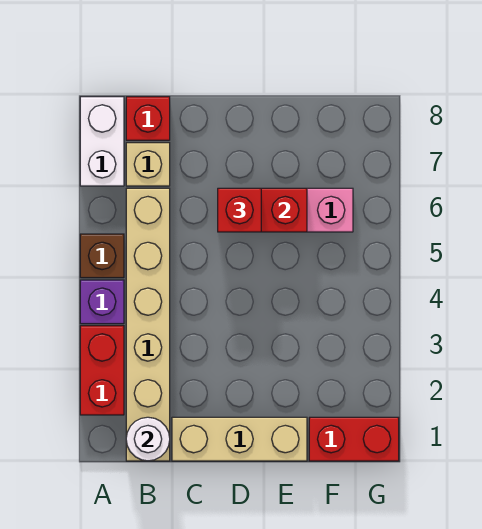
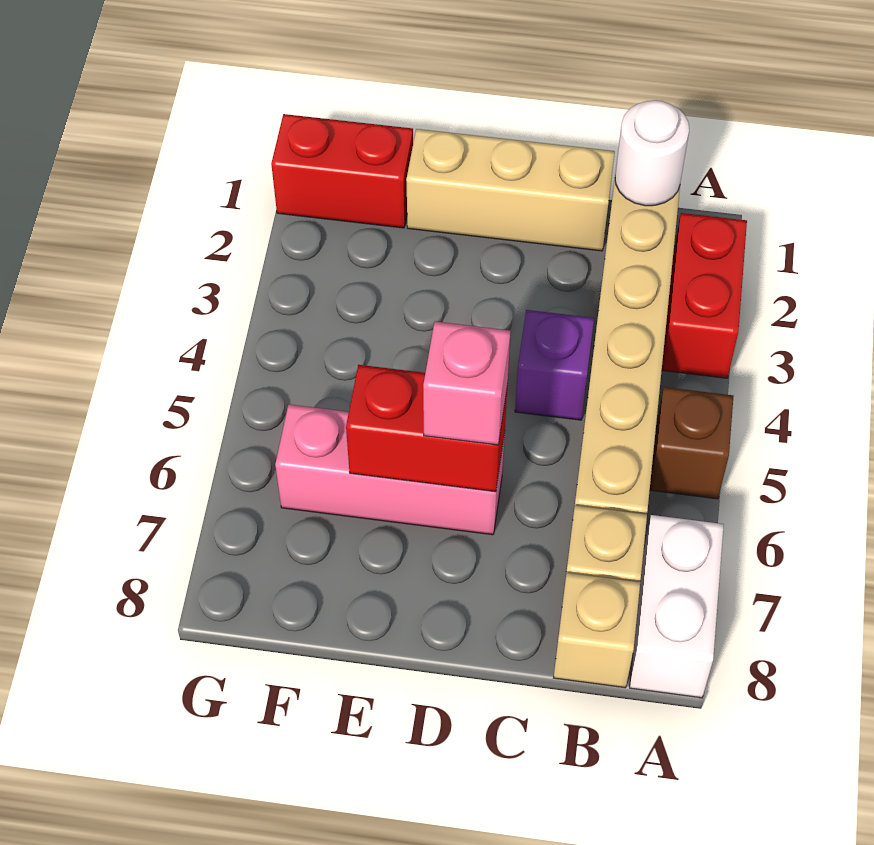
purple brick A4 level 1 -> purple brick C4 level 1
red brick B8 level 1 -> tan brick B8 level 1
red brick D6 level 3 -> pink brick D6 level 3

